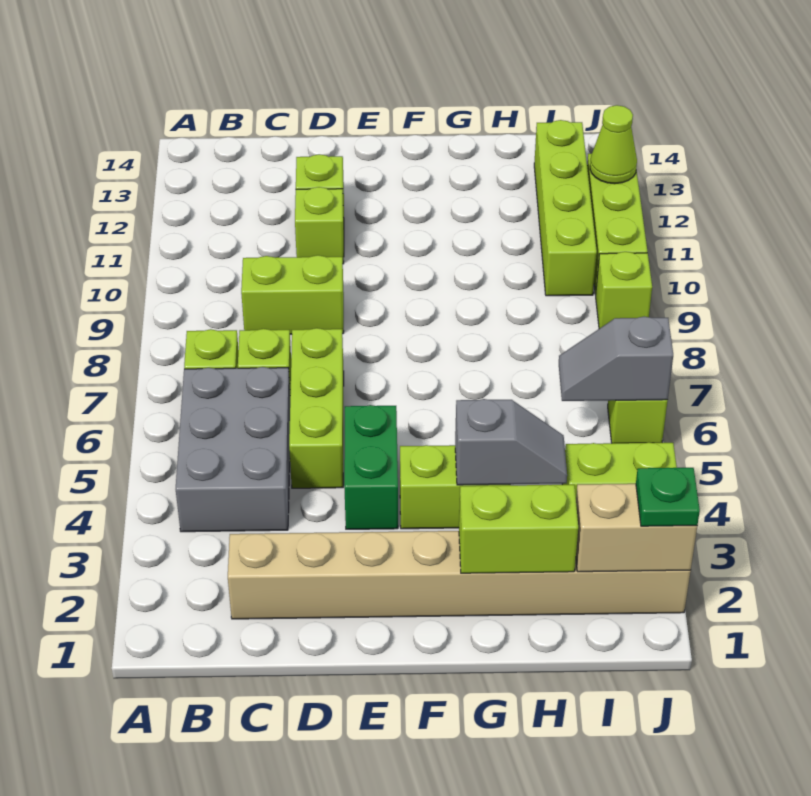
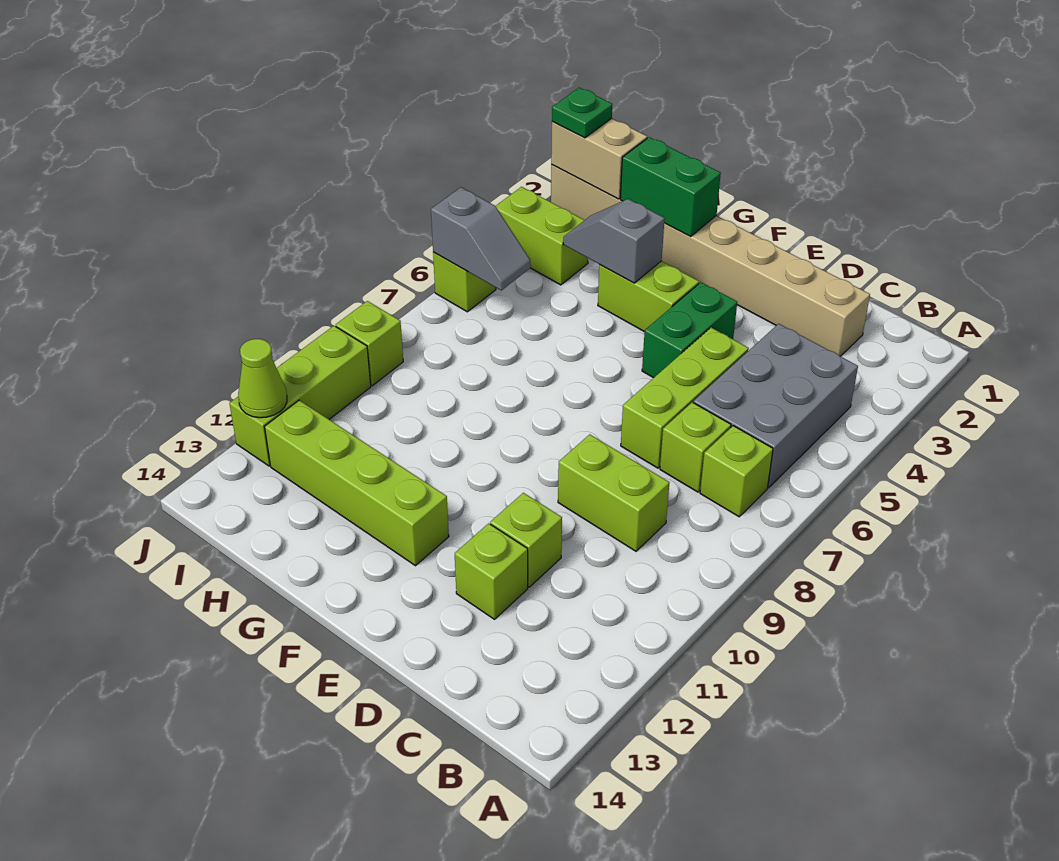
lime brick G2:H2 level 2 -> green brick G2:H2 level 2
lime brick I10:I13 level 1 -> lime brick F12:I12 level 1

